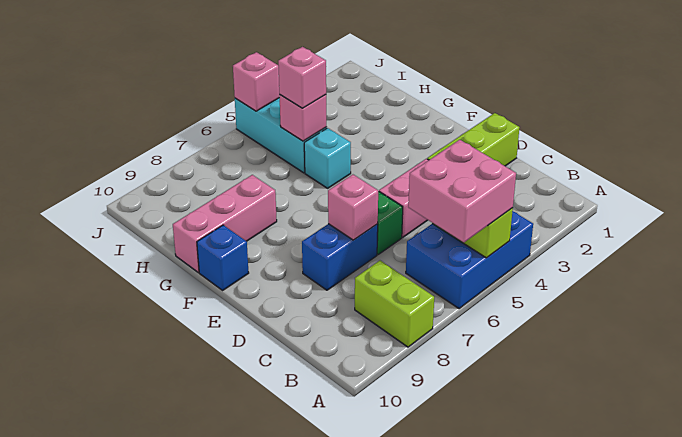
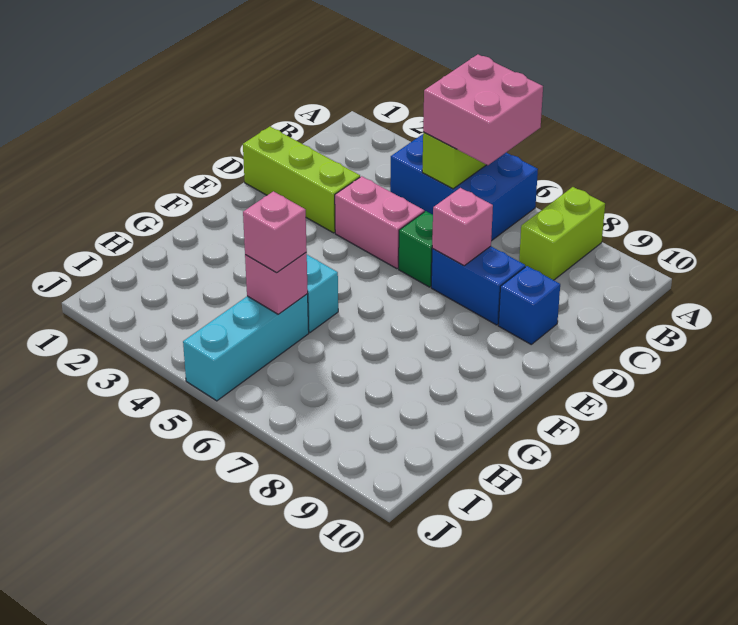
blue brick F10 level 1 -> blue brick D9 level 1
pink brick G8:G10 level 1 -> none
pink brick J5 level 2 -> none

